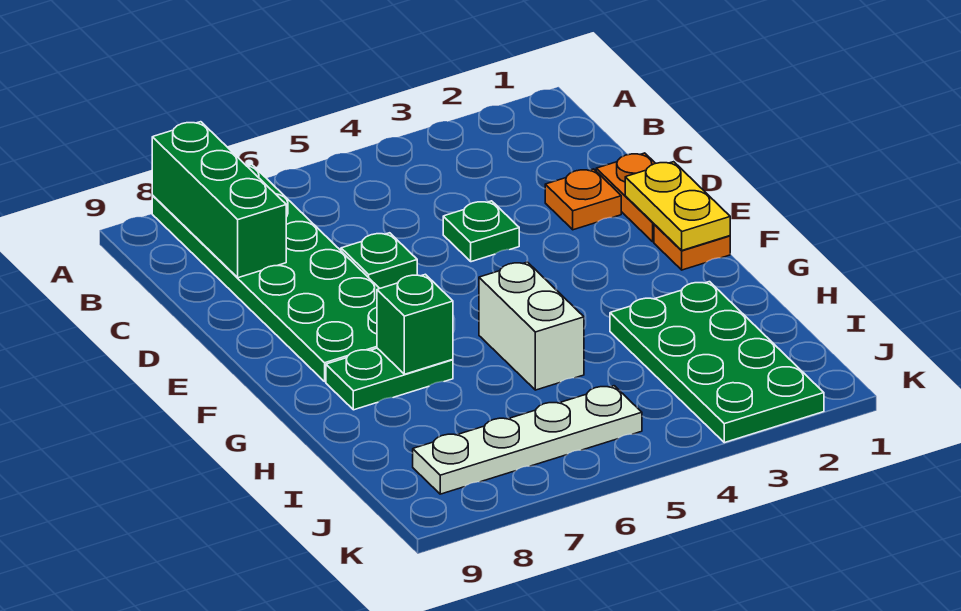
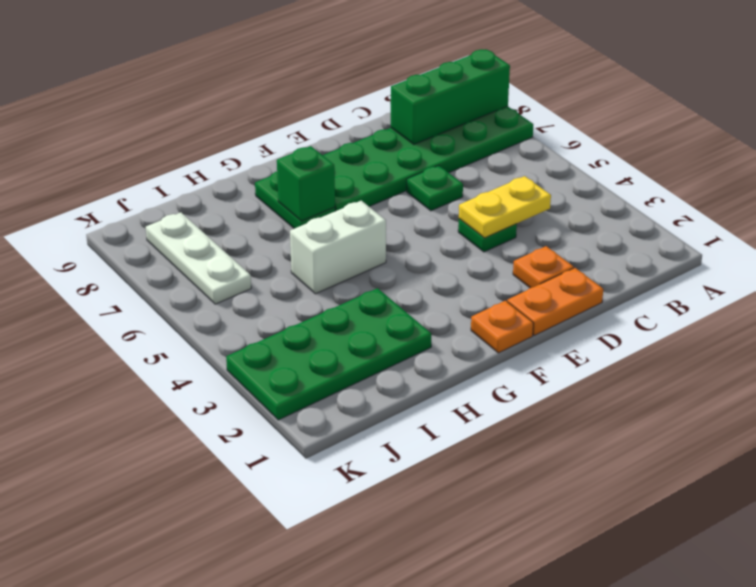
yellow plate E1:F1 level 2 -> yellow plate C4:D4 level 2
white plate J5:J8 level 1 -> white plate J6:J8 level 1

